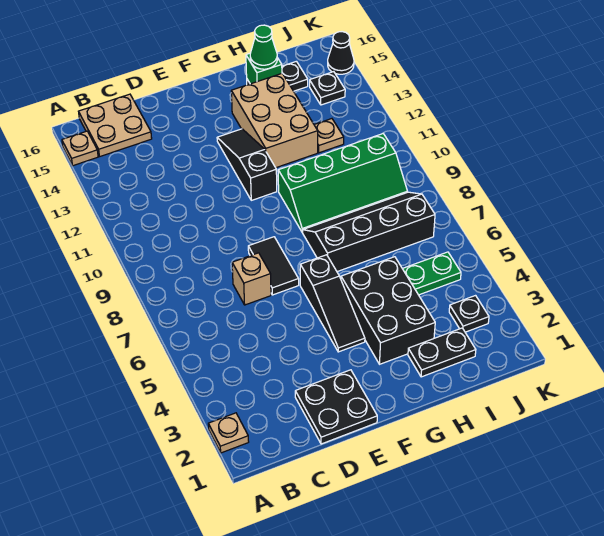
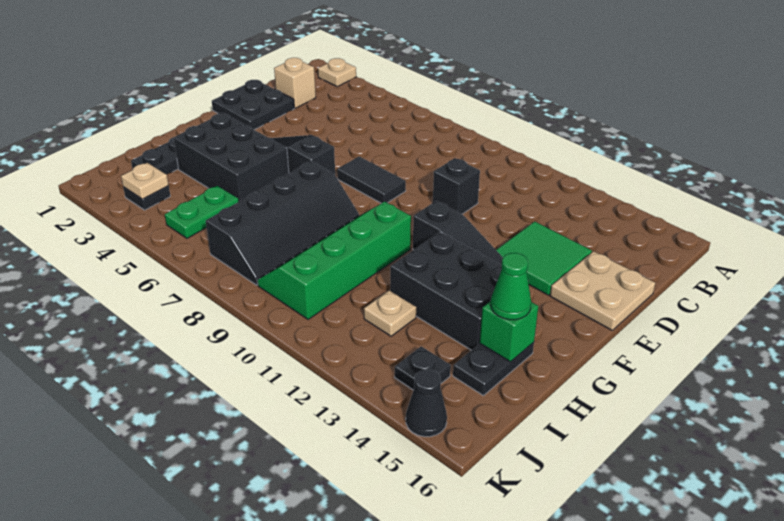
tan plate A15 level 1 -> tan plate J3 level 2
tan plate B15:C16 level 1 -> tan plate D15:E16 level 1
tan brick D7 level 1 -> tan brick C2 level 1
none -> black brick D10 level 1
none -> green tile D13:E14 level 1
tan brick G12:H14 level 1 -> black brick G12:H14 level 1

